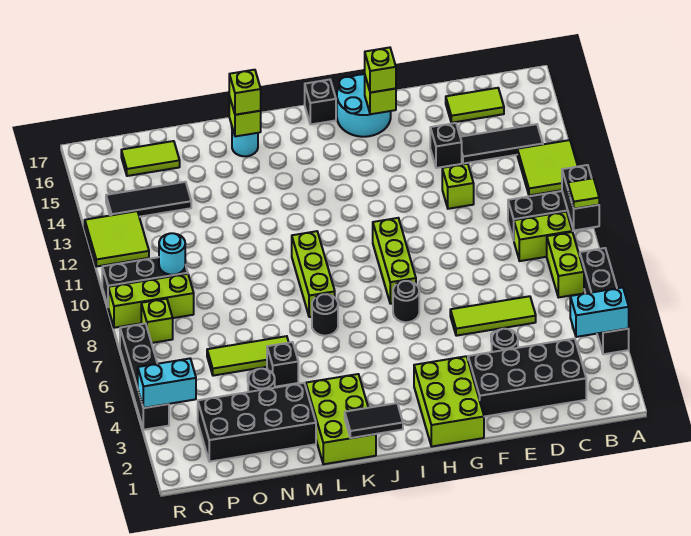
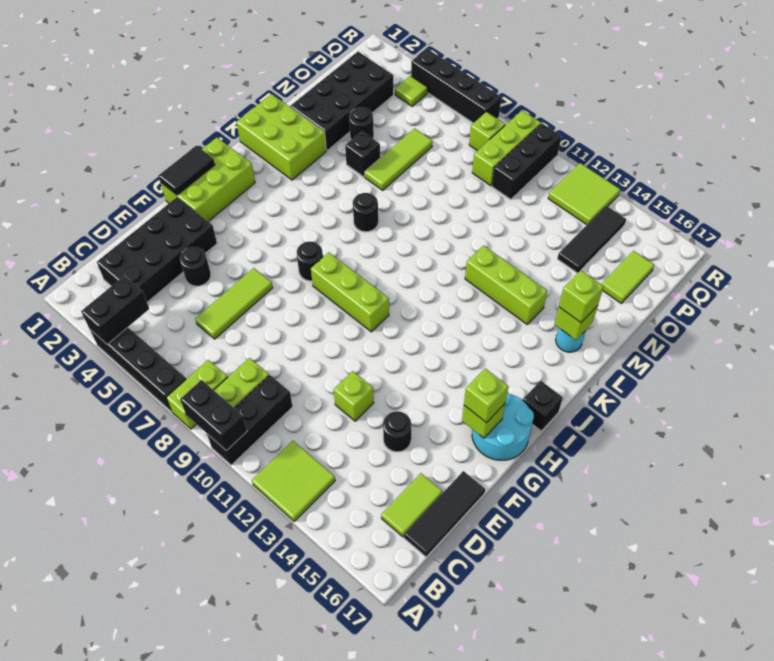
cyan brick A4:B4 level 2 -> black brick A4:B4 level 2
lime tile A9 level 3 -> lime tile Q4 level 1
lime brick B7:B8 level 1 -> lime brick A8:B8 level 1
black tile B14:D14 level 1 -> black tile C17:E17 level 1
black brick E14 level 1 -> black round brick E14 level 1
lime brick G1:H3 level 1 -> lime brick G1:I2 level 1
black tile J1:K1 level 2 -> black tile G1:H1 level 2
lime brick K8:K10 level 1 -> lime brick L12:L14 level 1
cyan round brick P10 level 2 -> none
cyan brick Q4:R4 level 2 -> none

